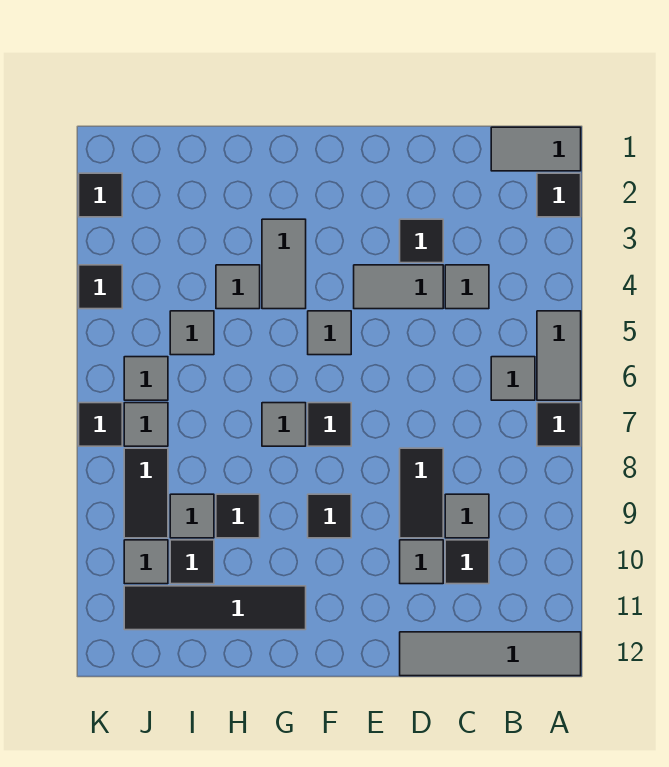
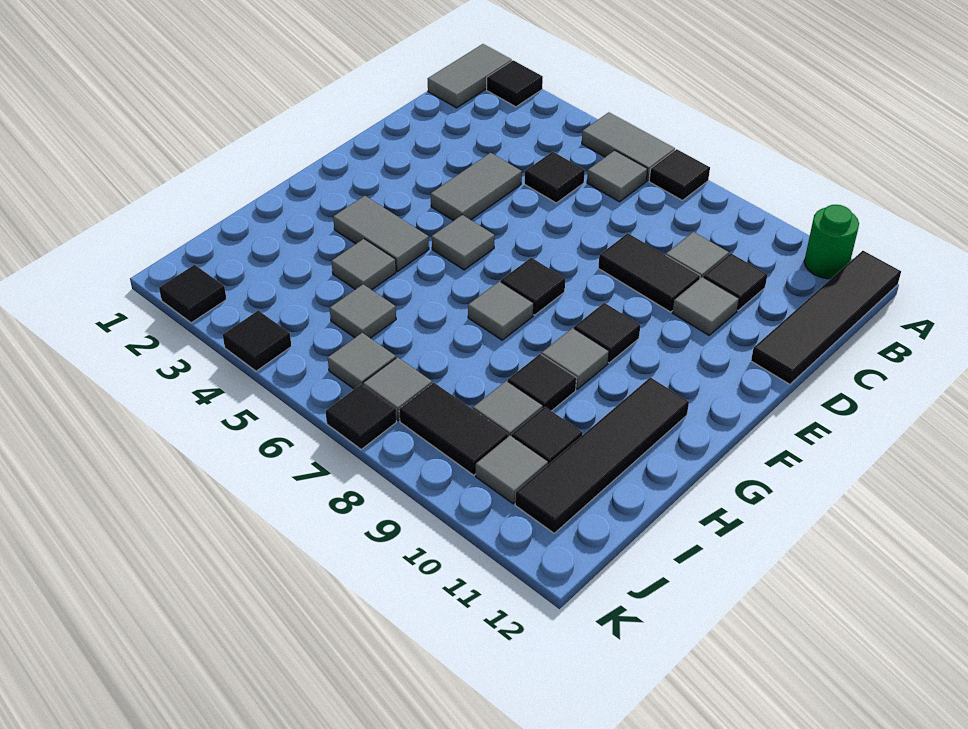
none -> green round brick A11 level 1
grey tile A12:D12 level 1 -> black tile A12:D12 level 1
grey tile C4 level 1 -> grey tile G9 level 1
black tile D3 level 1 -> black tile C5 level 1

